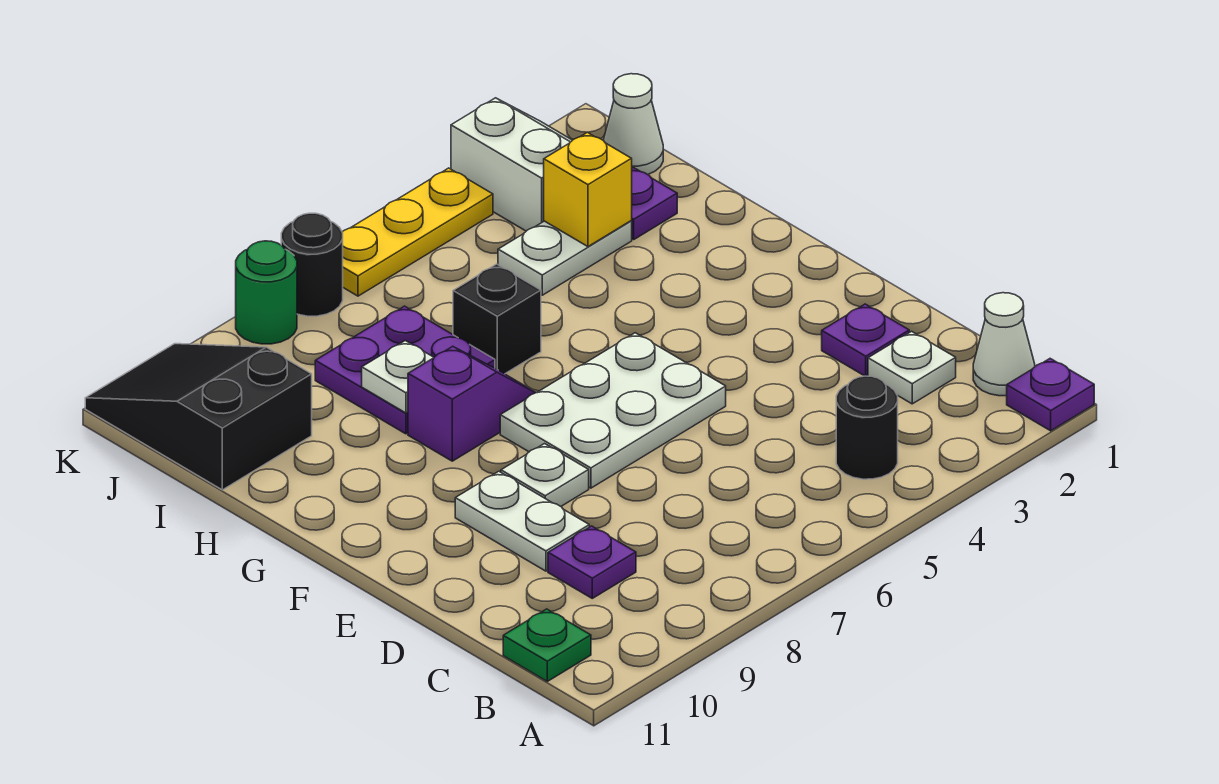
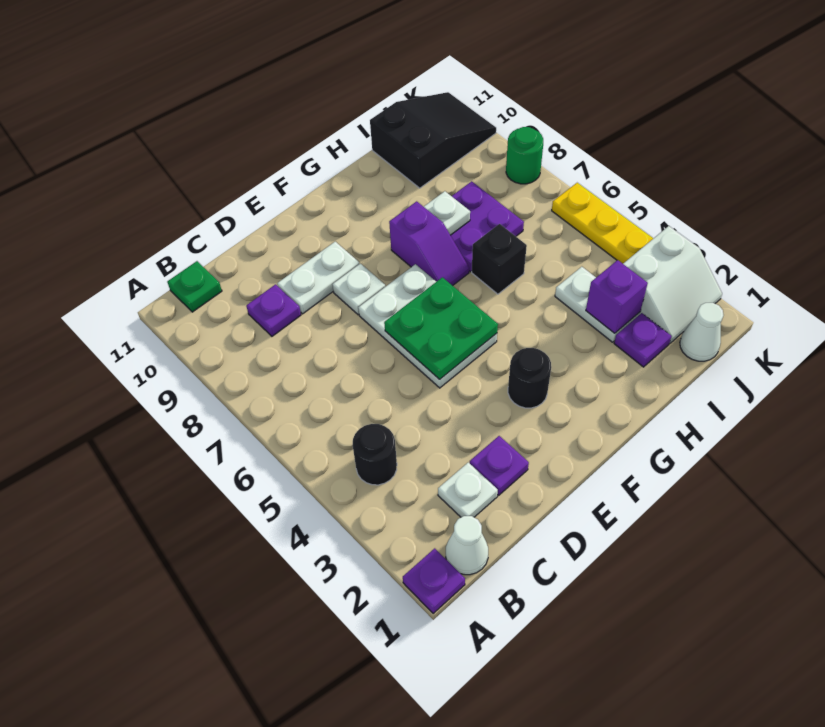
none -> green plate E5:F6 level 2
yellow brick I3 level 2 -> purple brick I3 level 2
black round brick K7 level 1 -> black round brick F3 level 1

